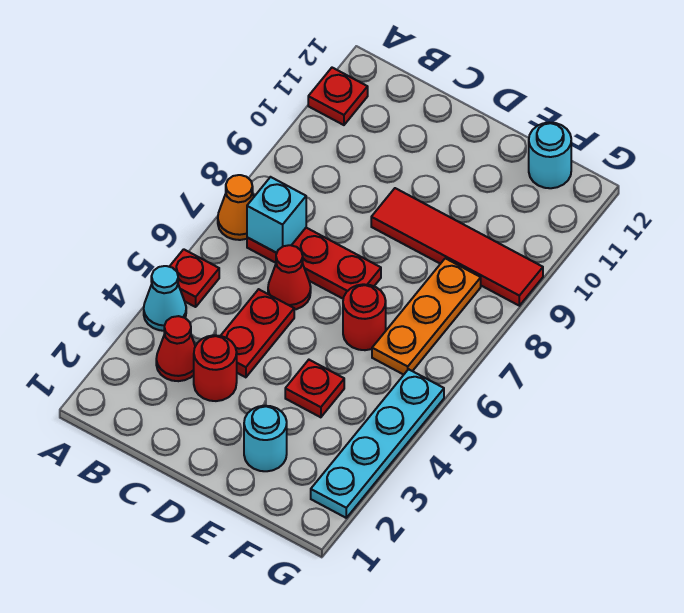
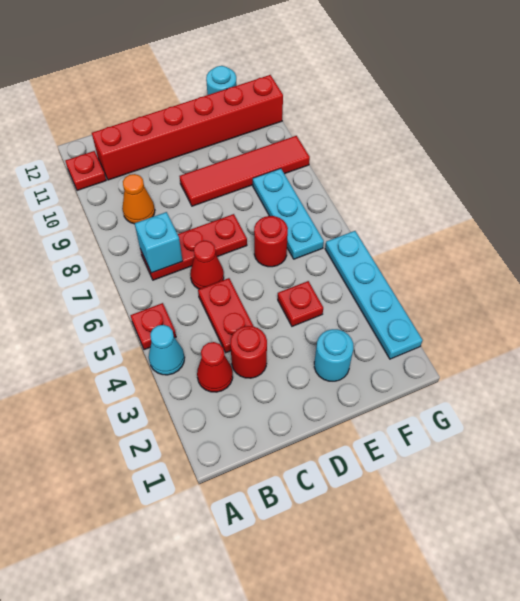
orange cone A7 level 1 -> orange cone B9 level 1
none -> red brick B11:G11 level 1
orange plate F6:F8 level 1 -> cyan plate F6:F8 level 1

